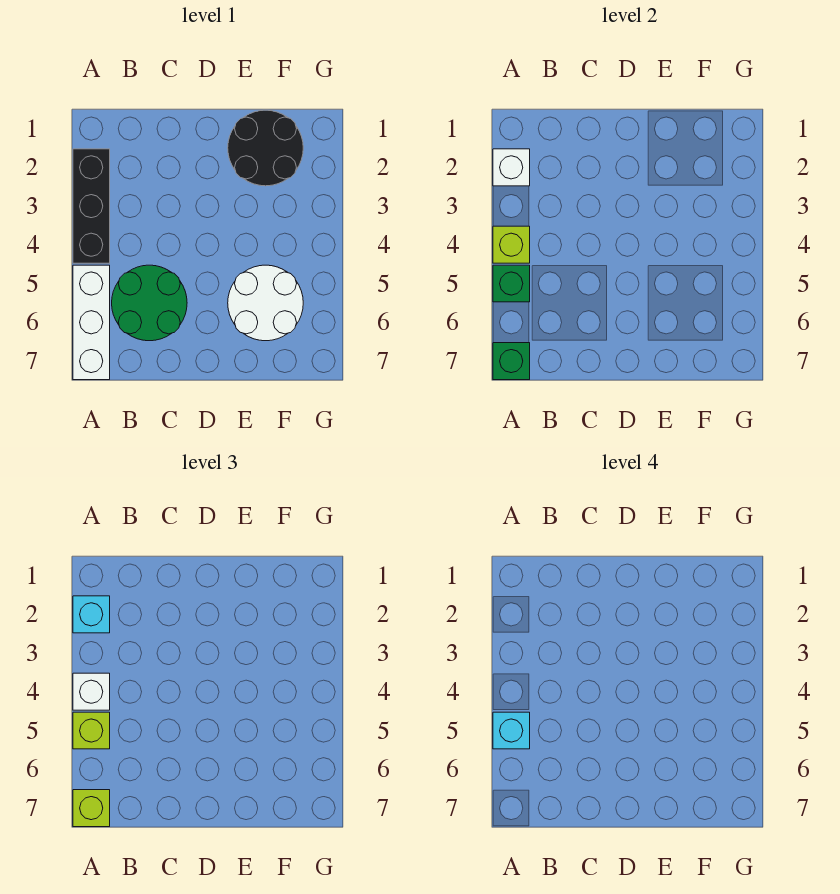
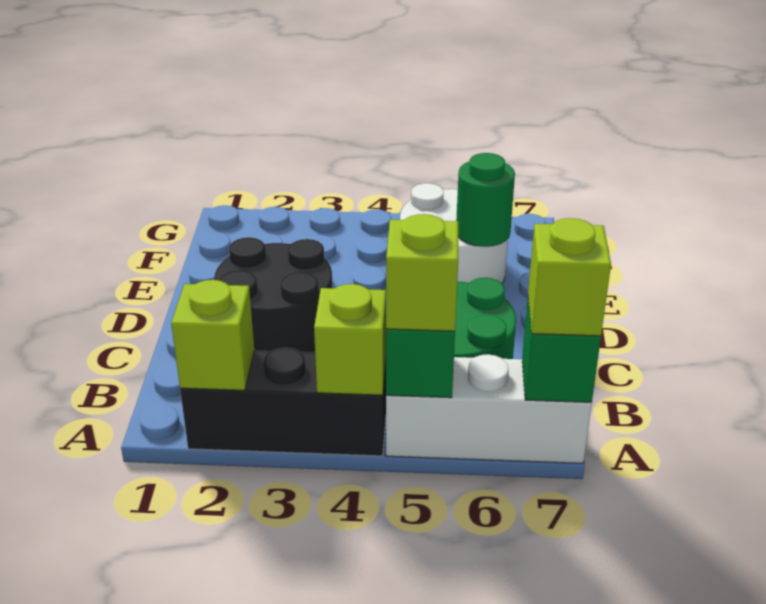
white brick A2 level 2 -> lime brick A2 level 2
cyan brick A2 level 3 -> none
white brick A4 level 3 -> none
cyan brick A5 level 4 -> none
black round brick E1:F2 level 1 -> black round brick C2:D3 level 1
none -> green round brick E6 level 2

